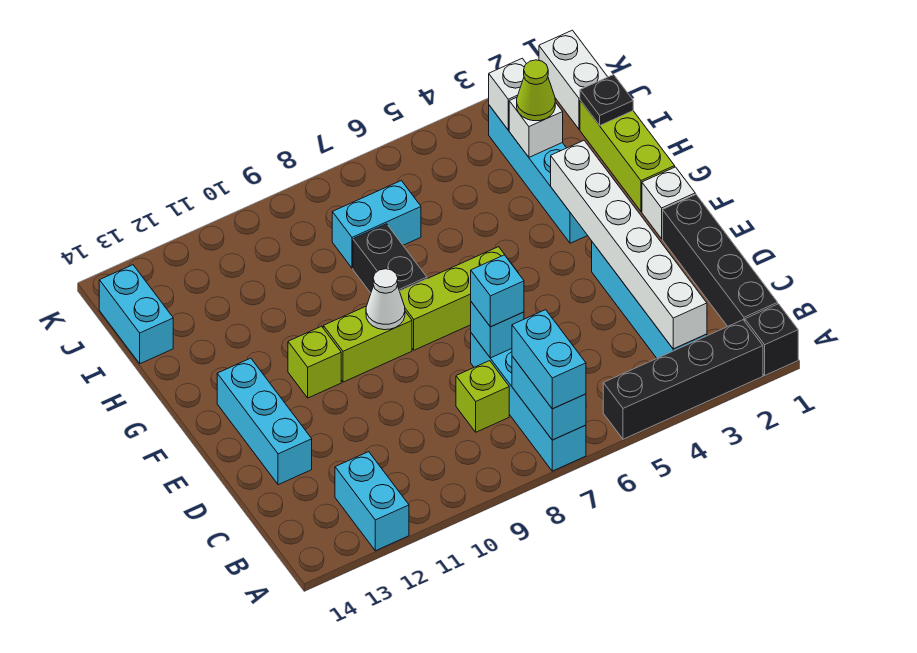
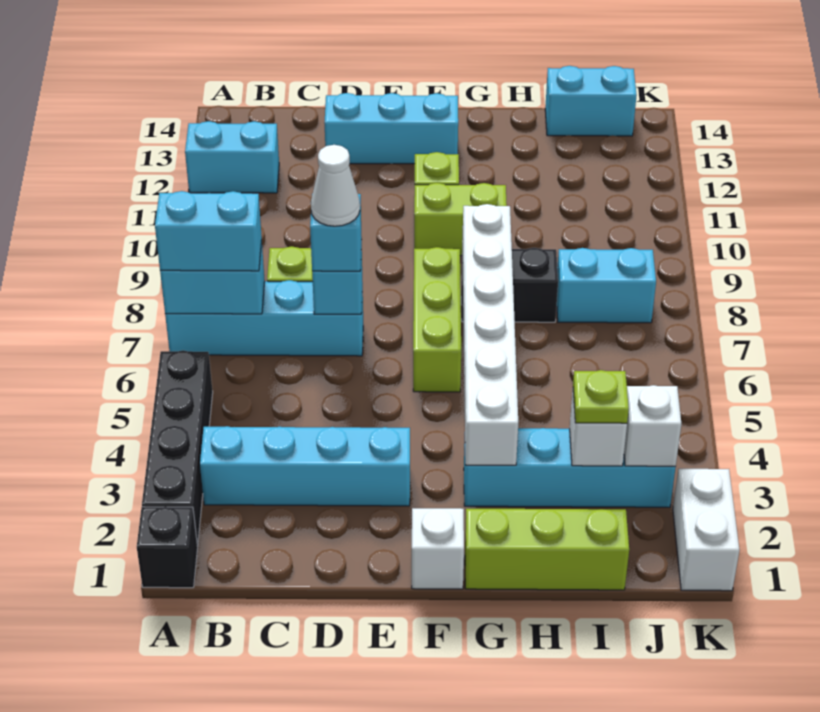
black brick B1:E1 level 1 -> none
white brick B3:G3 level 2 -> white brick G3:G8 level 2
lime brick F9:F10 level 1 -> lime brick F10:G10 level 1
white cone F9 level 2 -> white cone D7 level 4
black plate I1 level 2 -> none
lime cone I3 level 3 -> lime plate I3 level 3
cyan brick I7:I8 level 1 -> cyan brick I8:J8 level 1
white brick J1:K1 level 1 -> white brick K1:K2 level 1

